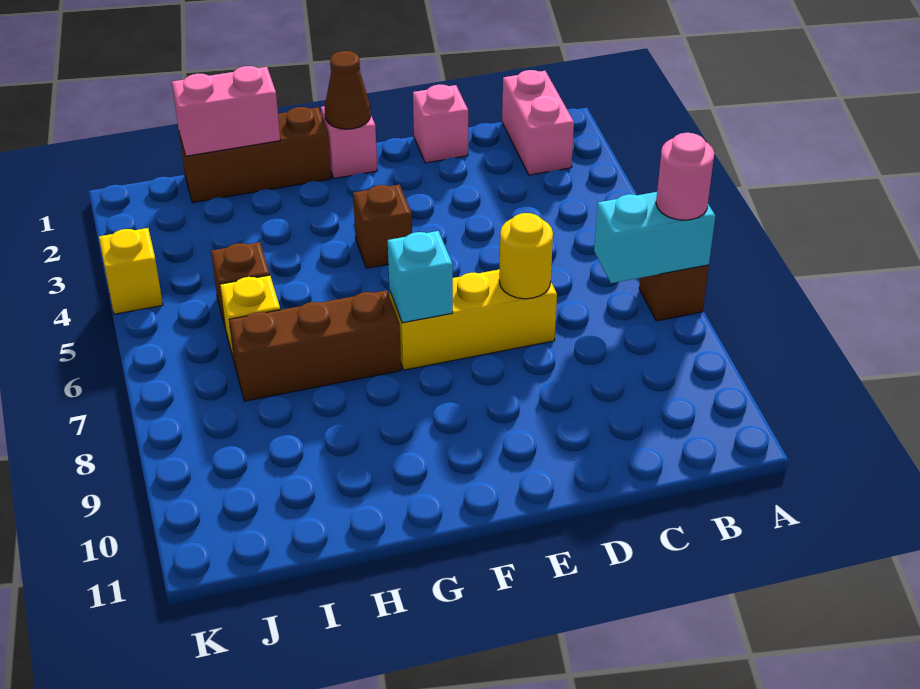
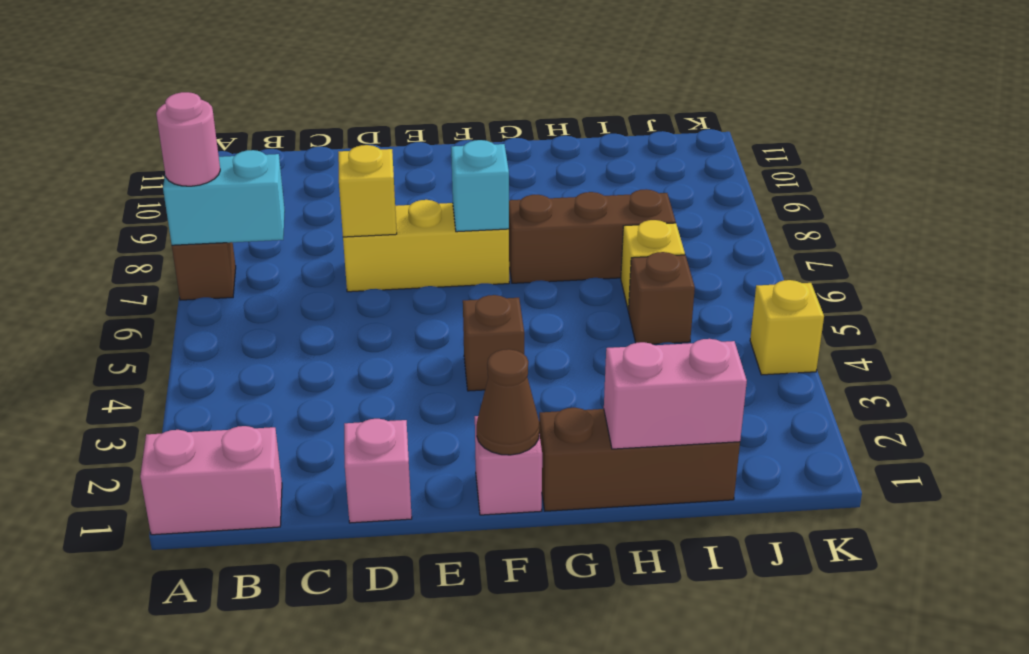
pink brick B1:B2 level 1 -> pink brick A1:B1 level 1
yellow round brick D7 level 2 -> yellow brick D7 level 2

